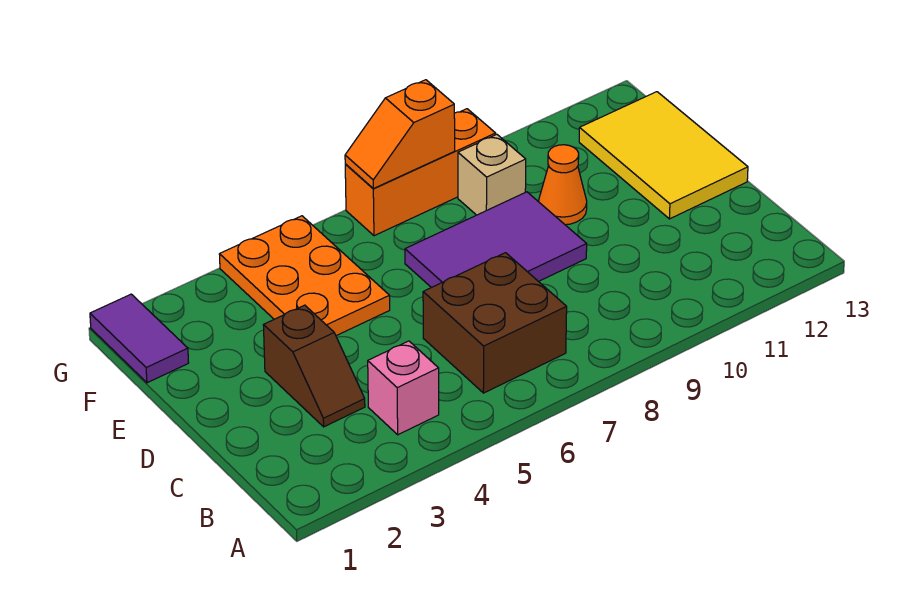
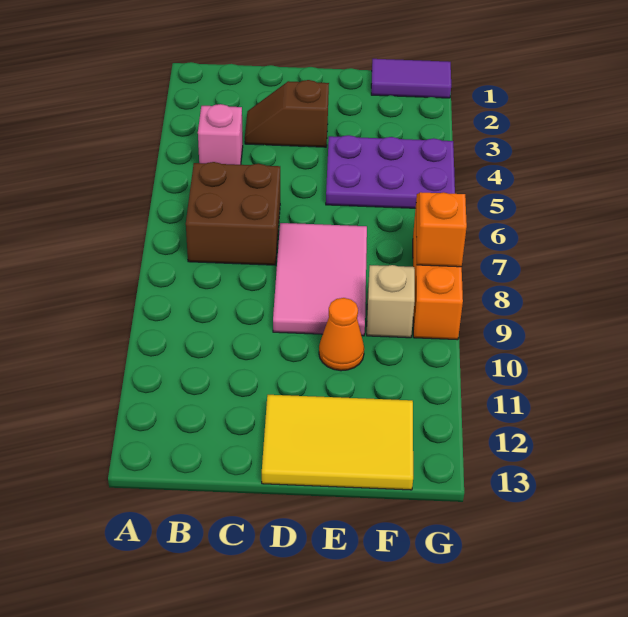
purple tile D7:E9 level 1 -> pink tile D7:E9 level 1
orange plate E4:G5 level 1 -> purple plate E4:G5 level 1

